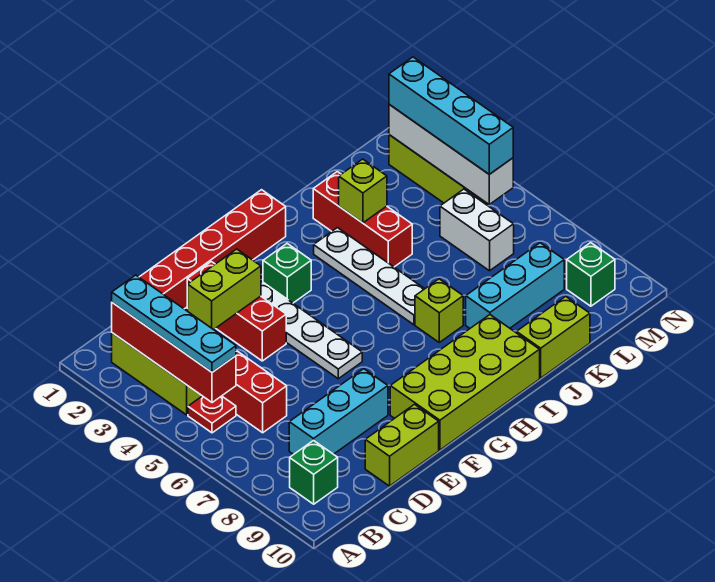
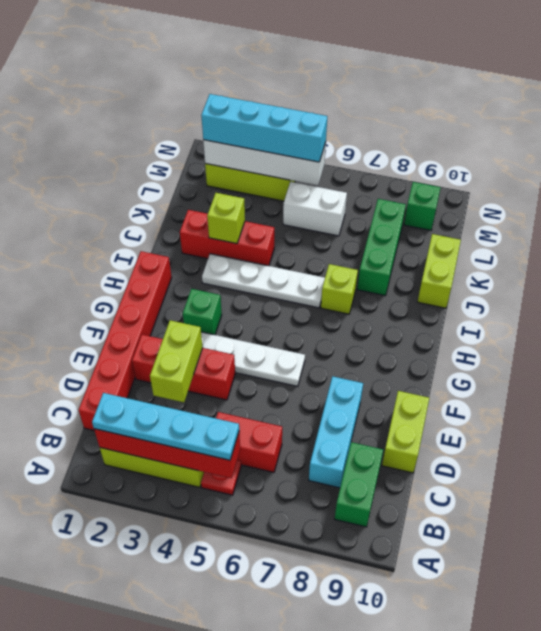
green brick B9 level 1 -> green brick B9:C9 level 1
lime brick F9:I10 level 1 -> none
cyan brick J8:L8 level 1 -> green brick J8:L8 level 1

